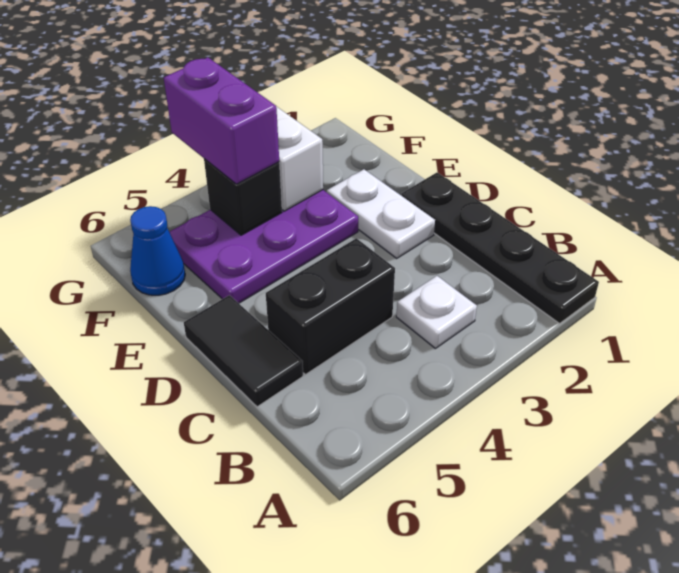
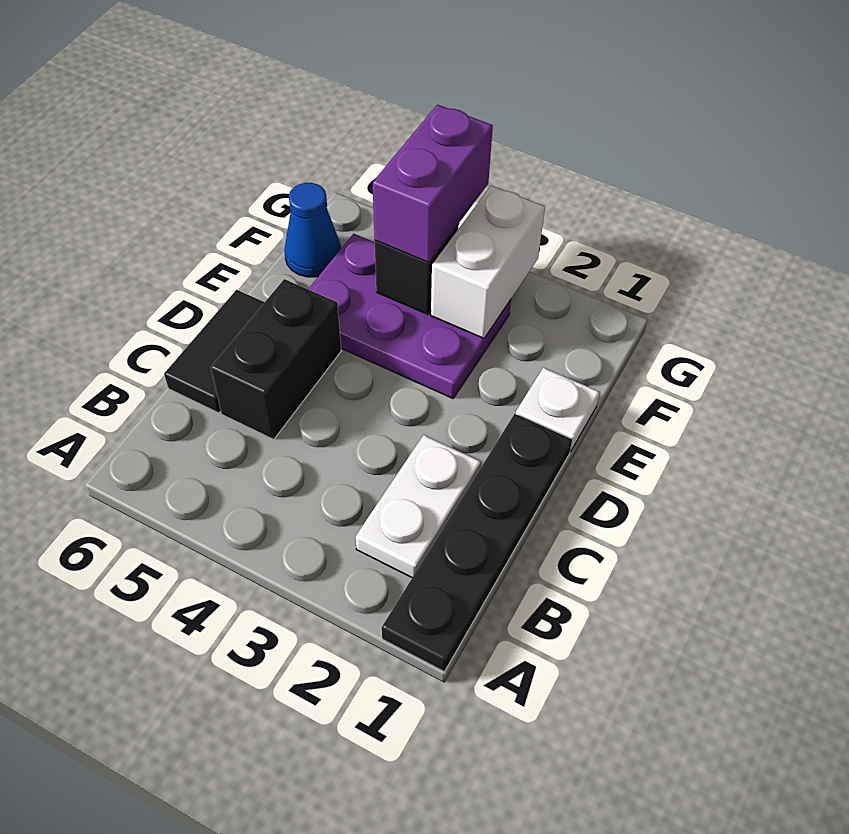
white plate B3 level 1 -> white plate E1 level 1
black brick C4:C5 level 1 -> black brick C5:D5 level 1
white plate D2:E2 level 1 -> white plate B2:C2 level 1

